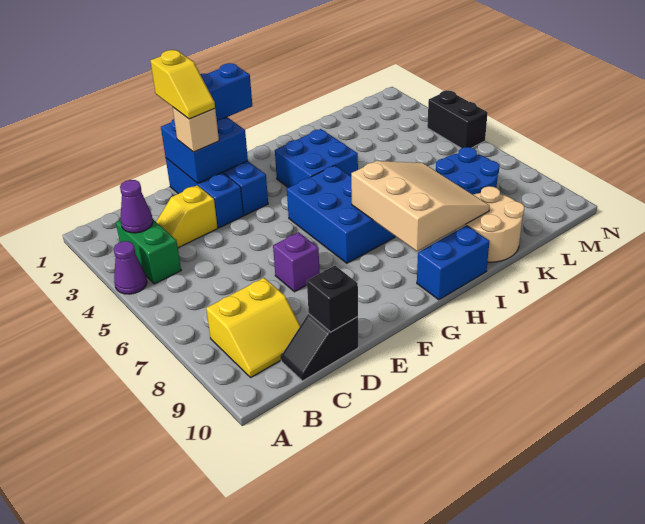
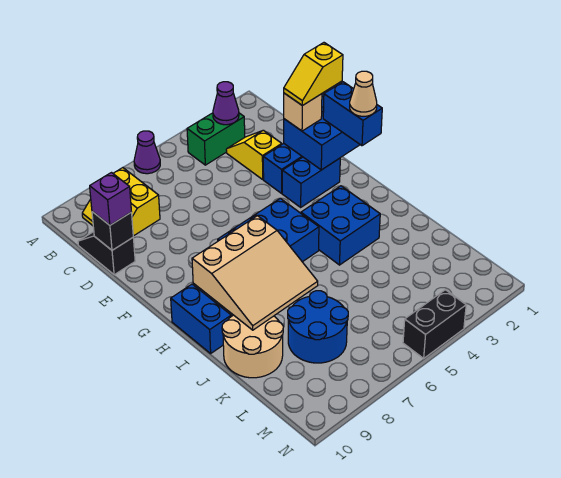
purple cone A4 level 1 -> purple cone A6 level 1
purple brick E7 level 1 -> purple brick D10 level 3
none -> tan cone G1 level 4

